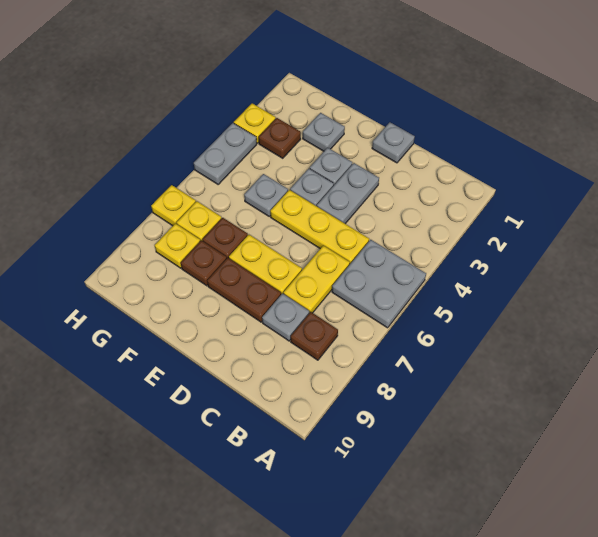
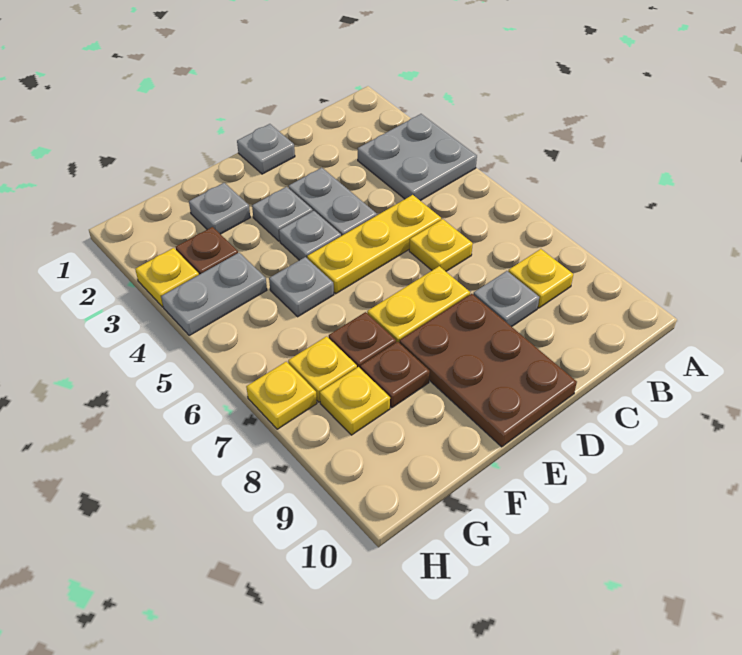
grey plate A5:B6 level 1 -> grey plate A3:B4 level 1
brown plate B8 level 1 -> yellow plate B8 level 1
yellow plate C6:C7 level 1 -> yellow plate C6 level 1
brown plate D8:E8 level 1 -> brown plate D8:E10 level 1
grey plate H4:H5 level 1 -> grey plate G4:H4 level 1

